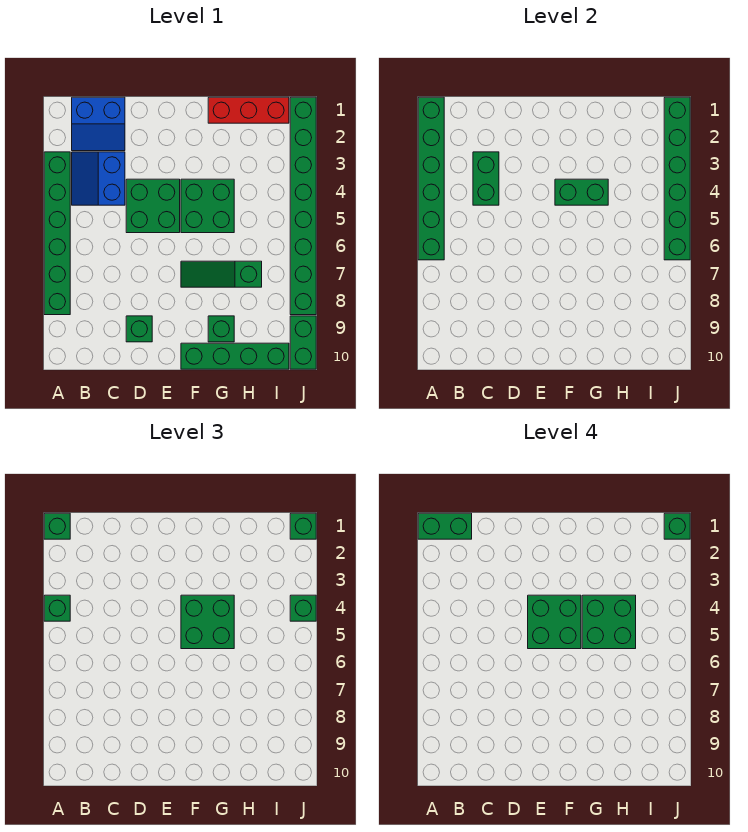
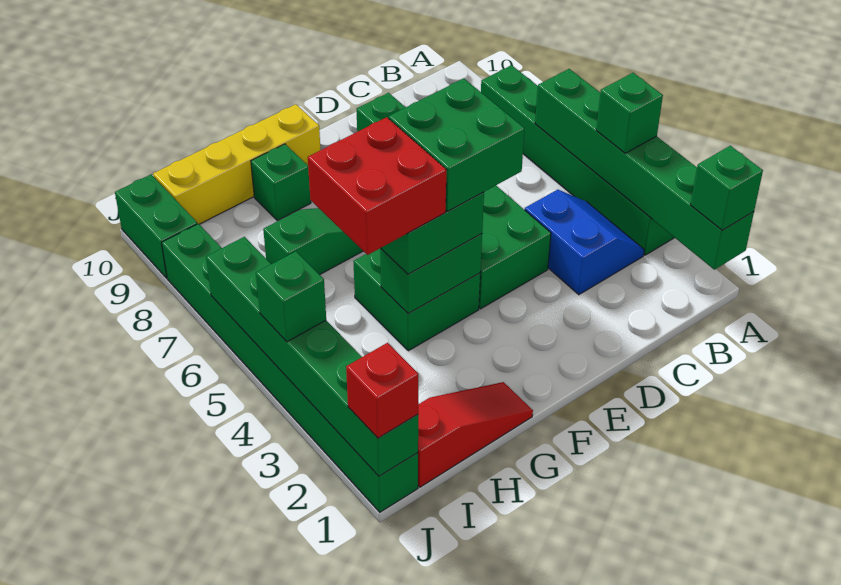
green brick A1:B1 level 4 -> none
blue slope B1:C2 level 1 top 1 -> none
green brick C3:C4 level 2 -> none
green brick F10:I10 level 1 -> yellow brick F10:I10 level 1
red brick G1:I1 level 1 -> red slope G1:I1 level 1 top I
green brick G4:H5 level 4 -> red brick G4:H5 level 4
green brick J1 level 3 -> red brick J1 level 3
green brick J1 level 4 -> none

